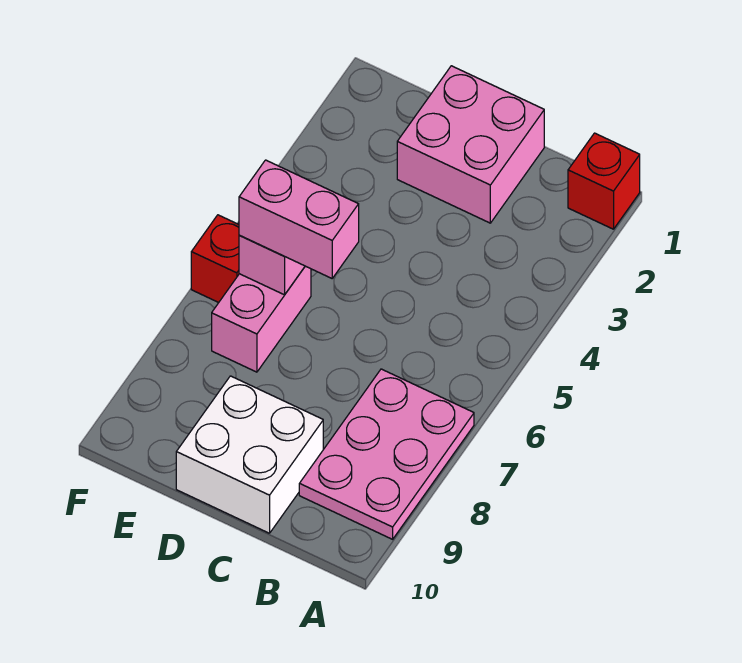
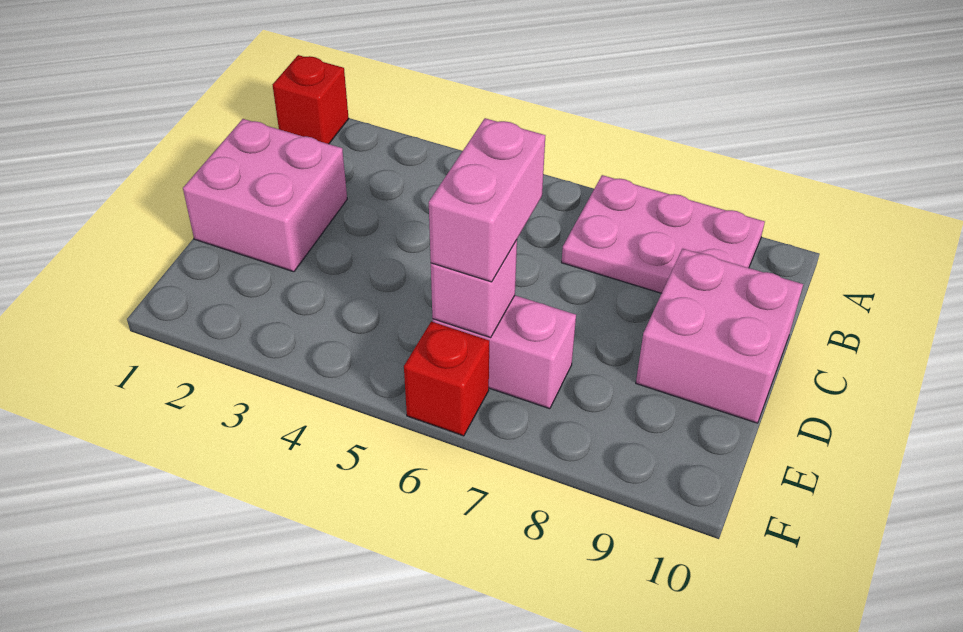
white brick C9:D10 level 1 -> pink brick C9:D10 level 1

